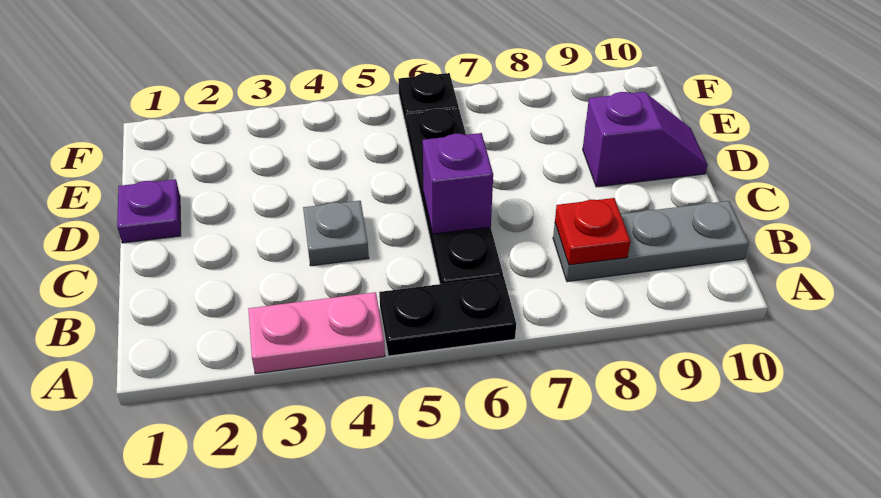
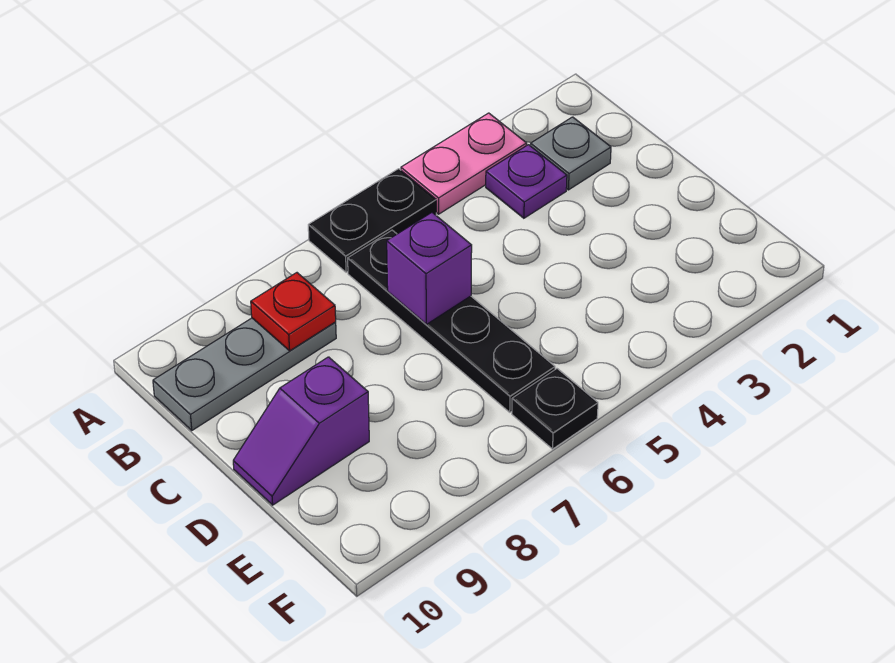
grey plate C4 level 1 -> grey plate B2 level 1
purple plate D1 level 1 -> purple plate B3 level 1

